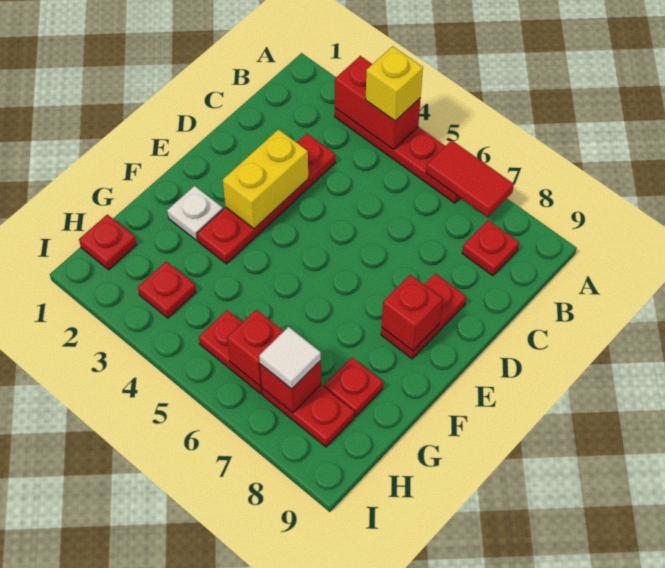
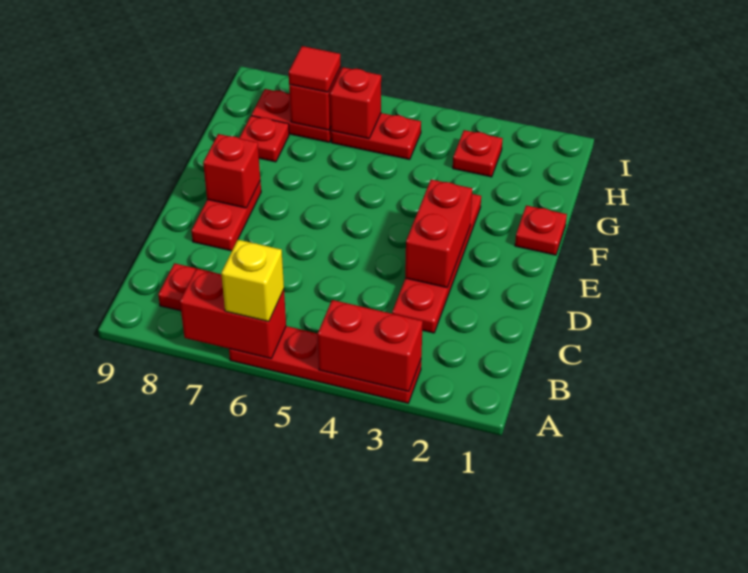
yellow brick A4 level 3 -> yellow brick A6 level 3
red tile A6:A7 level 2 -> red brick A6:A7 level 2
yellow brick D3:E3 level 2 -> red brick D3:E3 level 2
white plate F2 level 1 -> none
red plate H1 level 1 -> red plate F1 level 1
white tile H7 level 3 -> red tile H7 level 3

